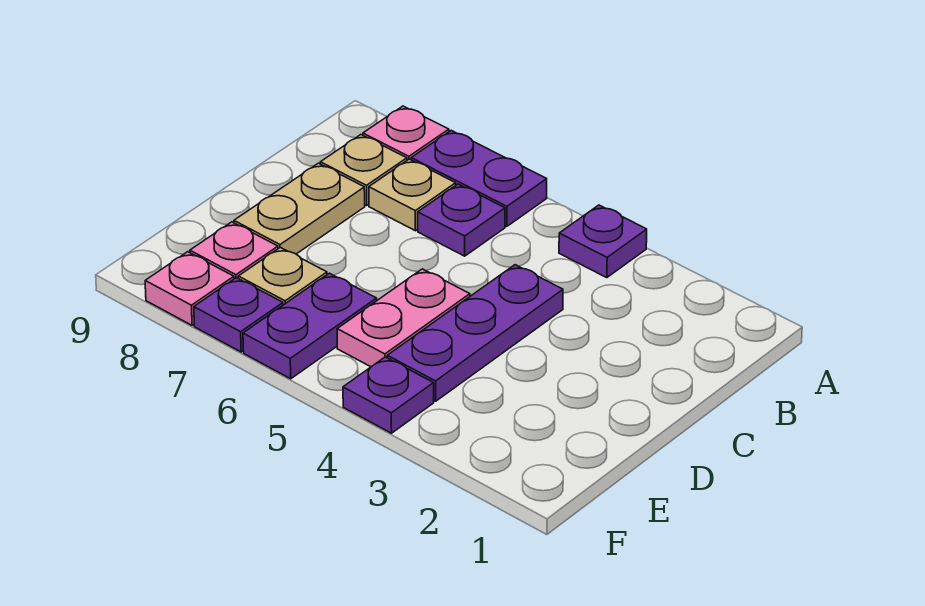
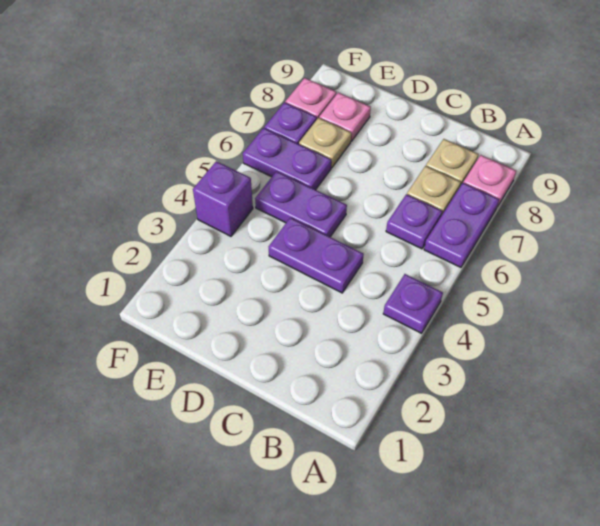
purple plate C4:E4 level 1 -> purple plate C4:D4 level 1
tan plate C8:D8 level 1 -> none
pink plate D5:E5 level 1 -> purple plate D5:E5 level 1
purple plate F4 level 1 -> purple brick F4 level 1

